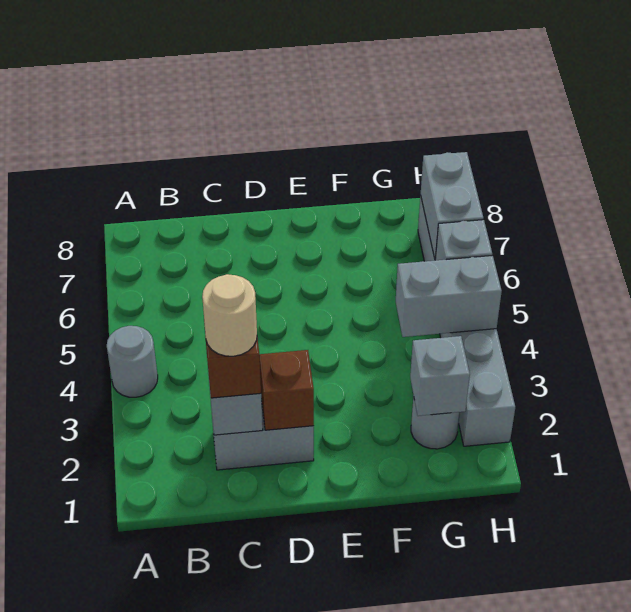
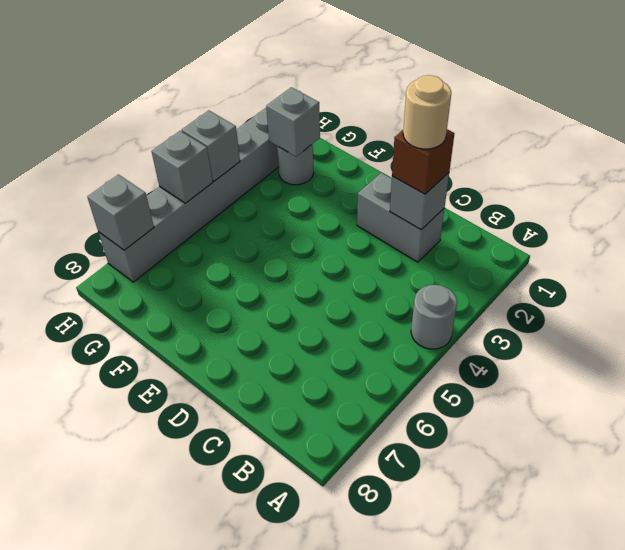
brown brick D2 level 2 -> none
grey brick G4:H4 level 2 -> grey brick H4 level 2
grey brick H6:H7 level 2 -> grey brick H7 level 2

